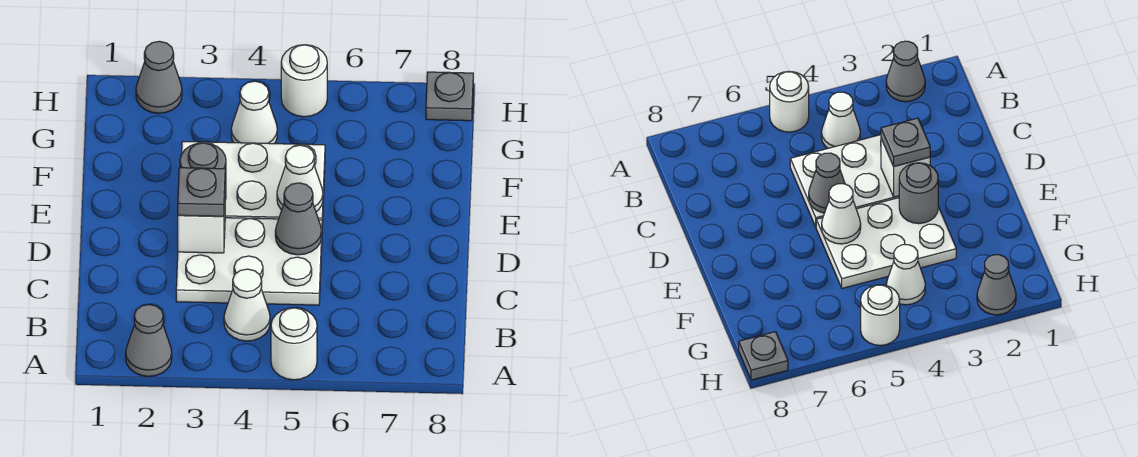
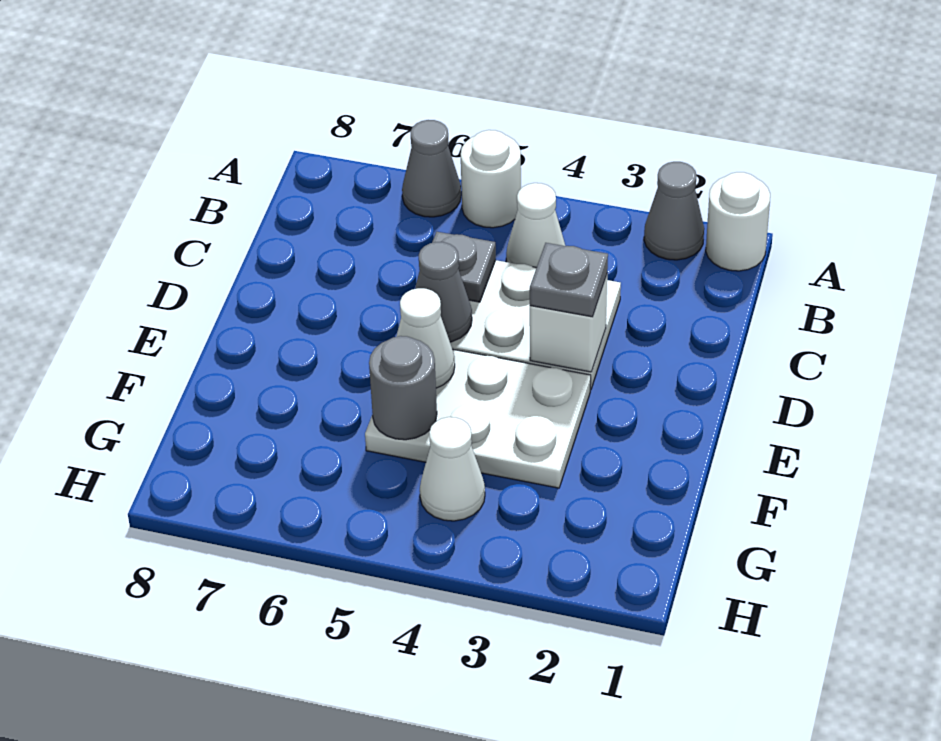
grey round brick E3 level 2 -> grey round brick F5 level 2
grey cone H2 level 1 -> grey cone A6 level 1
white round brick H5 level 1 -> white round brick A1 level 1
grey plate H8 level 1 -> grey plate C5 level 2

